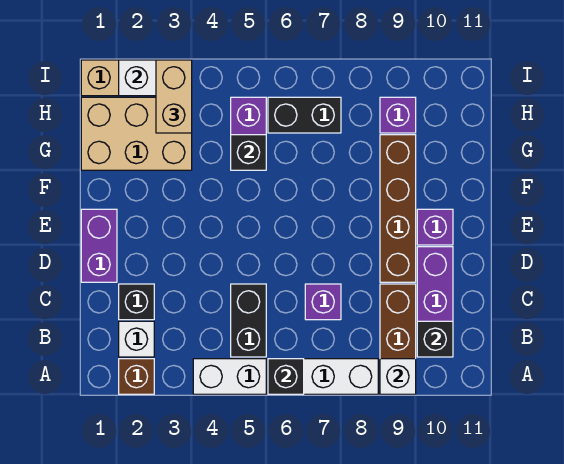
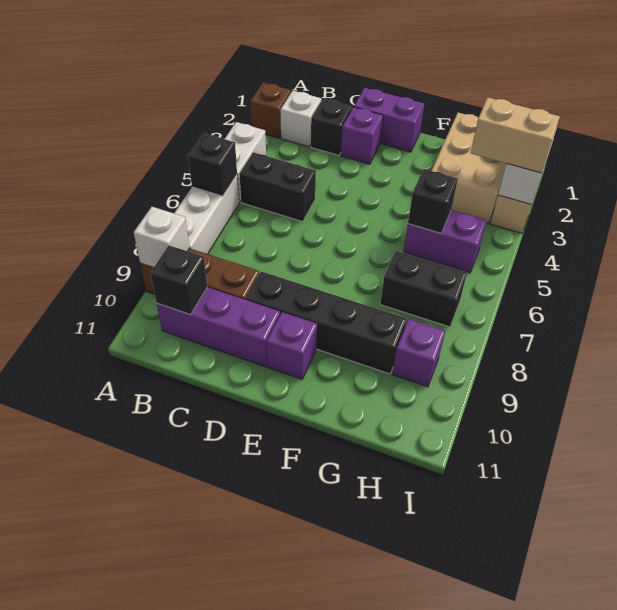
purple brick C7 level 1 -> purple brick D2 level 1
brown brick D9:G9 level 1 -> black brick D9:G9 level 1
black brick H6:H7 level 1 -> black brick G7:H7 level 1

